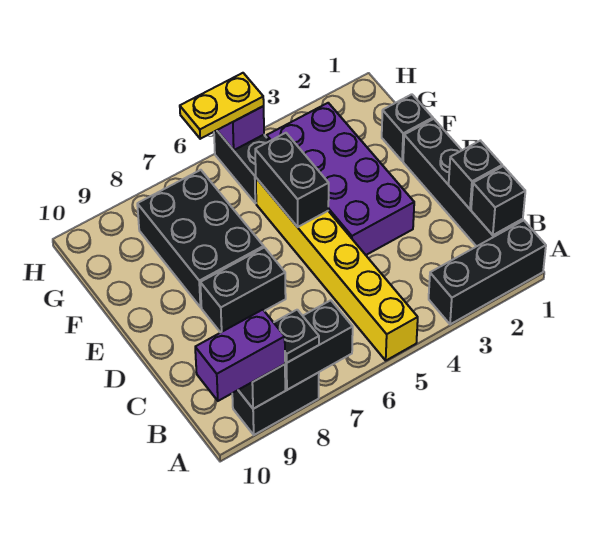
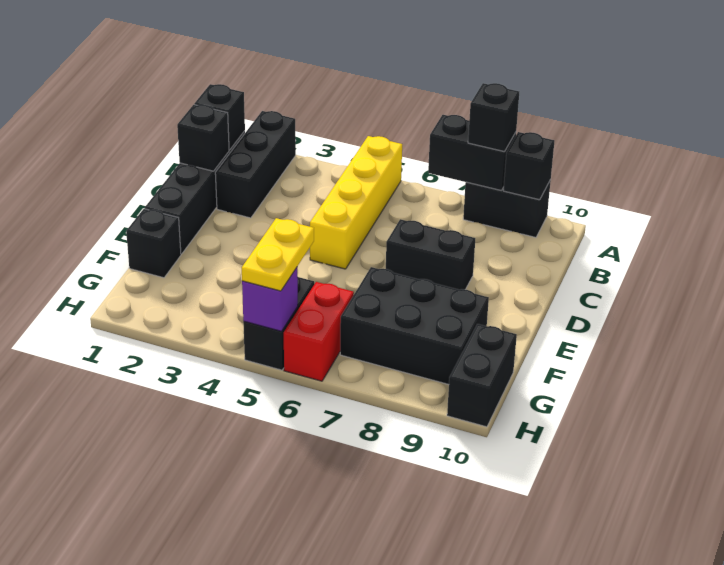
black brick A1:A3 level 1 -> black brick A2:C2 level 1
yellow brick A5:F5 level 1 -> yellow brick A5:D5 level 1
black plate A8 level 3 -> black brick A8 level 3
purple brick A9:A10 level 3 -> none
purple brick D3:G4 level 1 -> none
black brick E5:F5 level 2 -> black brick G10:H10 level 1
black brick E7:G8 level 1 -> black brick F7:G9 level 1
none -> red brick G6:H6 level 1
yellow plate H5:H6 level 3 -> yellow plate G5:H5 level 3

